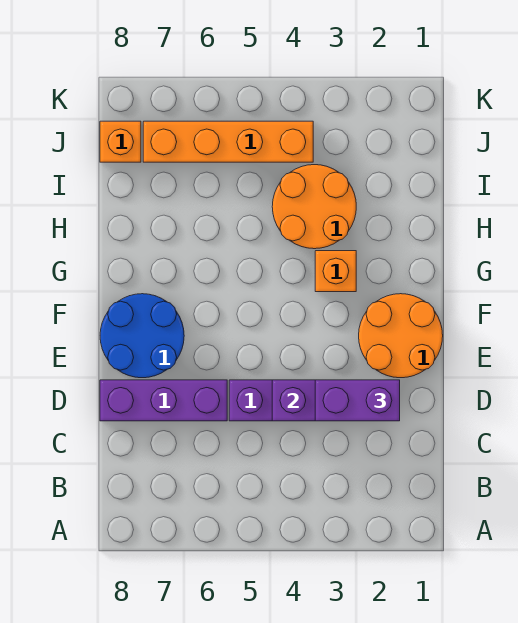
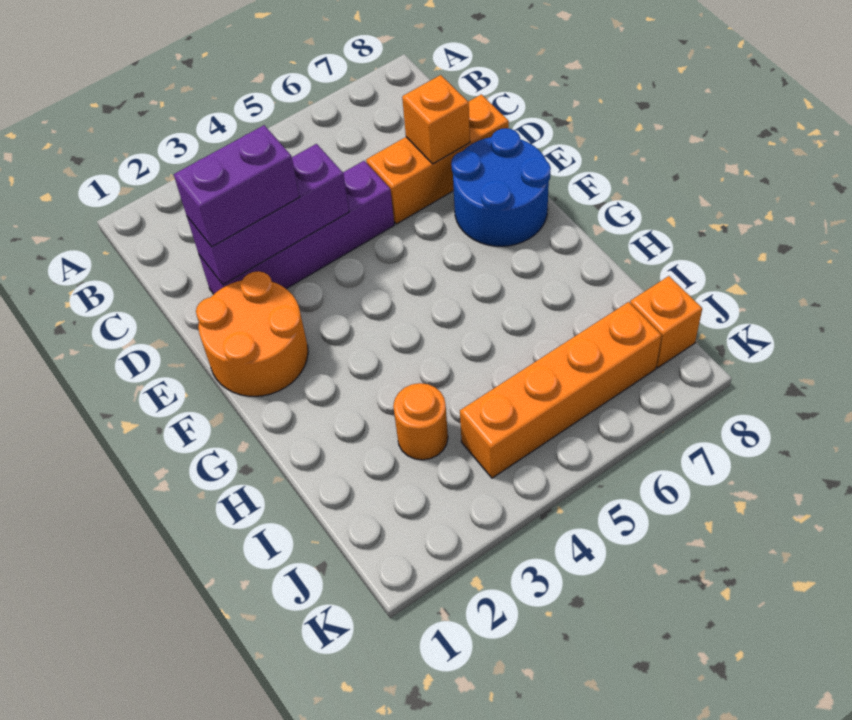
purple brick D6:D8 level 1 -> orange brick D6:D8 level 1
orange brick G3 level 1 -> orange brick D7 level 2
orange round brick H3:I4 level 1 -> orange round brick I3 level 1

